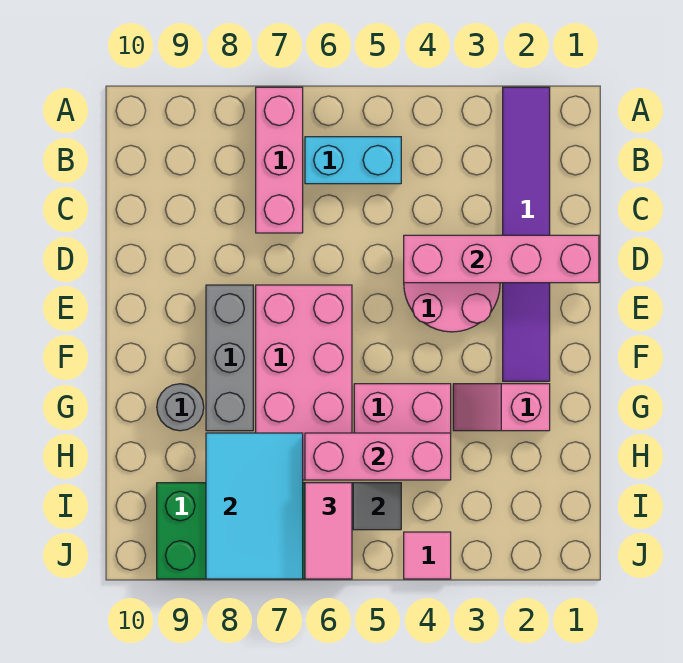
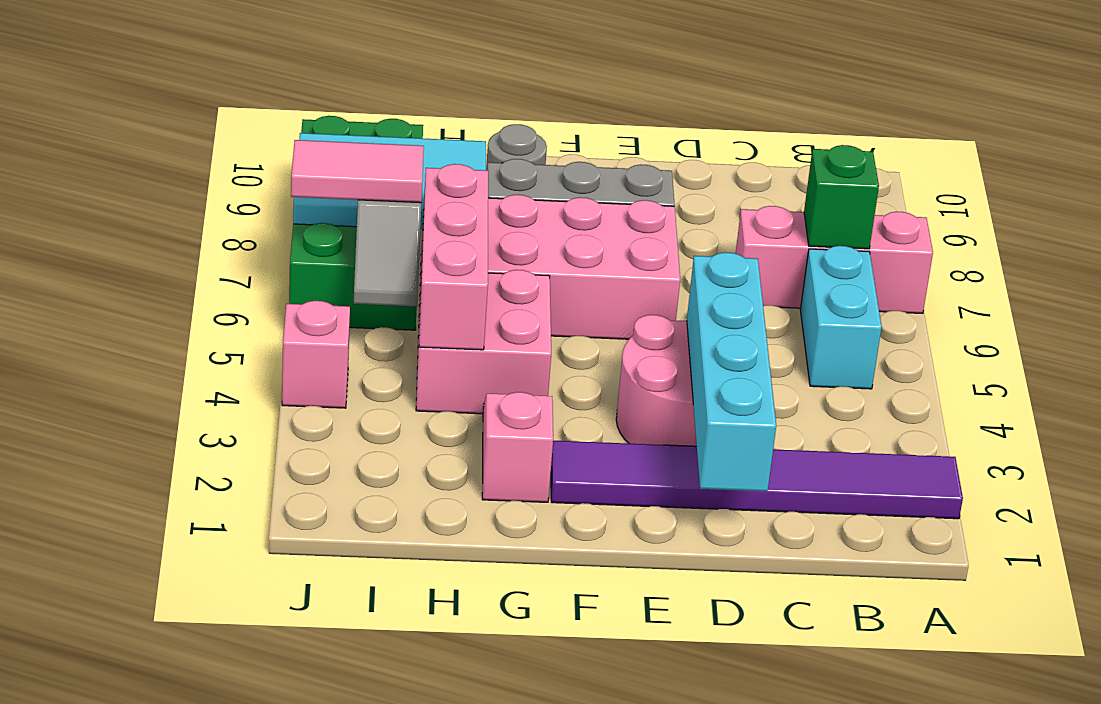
none -> green brick B7 level 2
pink brick D1:D4 level 2 -> cyan brick D1:D4 level 2
pink tile J4 level 1 -> pink brick J4 level 1

